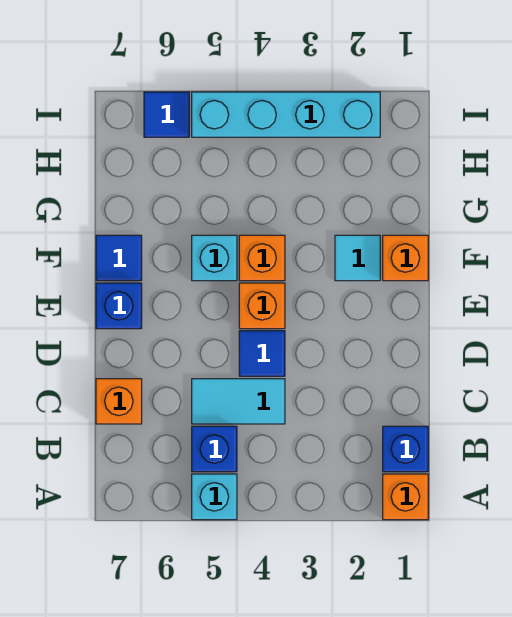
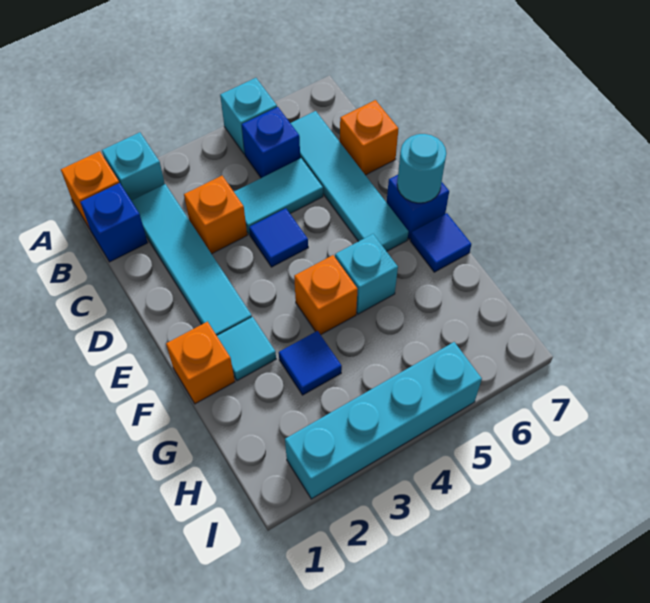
none -> cyan brick A2 level 1
none -> cyan tile B2:E2 level 1
none -> cyan tile B6:E6 level 1
orange brick E4 level 1 -> orange brick C3 level 1
none -> cyan round brick E7 level 2
blue tile I6 level 1 -> blue tile G3 level 1

